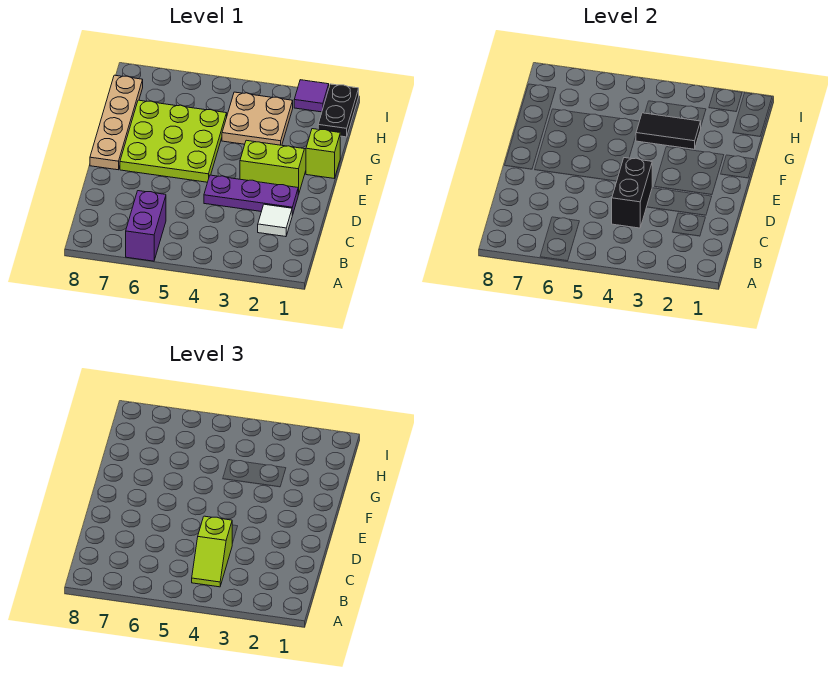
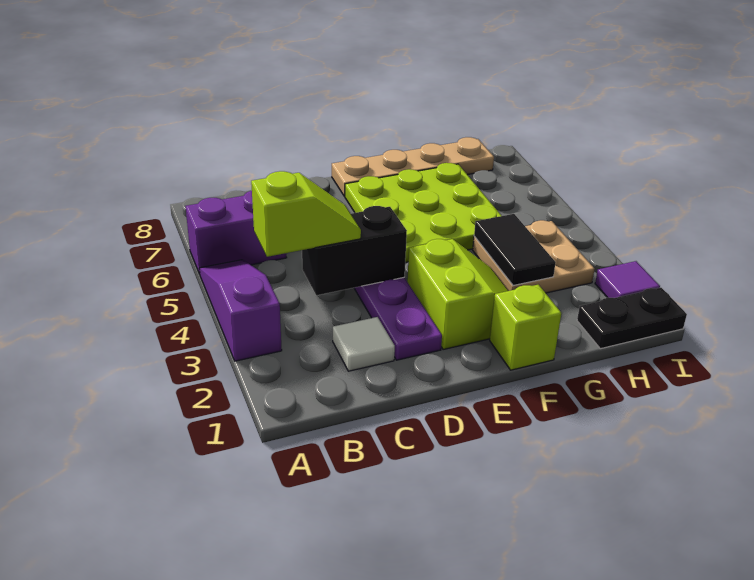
none -> purple slope A3:A5 level 1 top 3
lime slope B4:C4 level 3 top C -> lime slope B4:C4 level 3 top B

